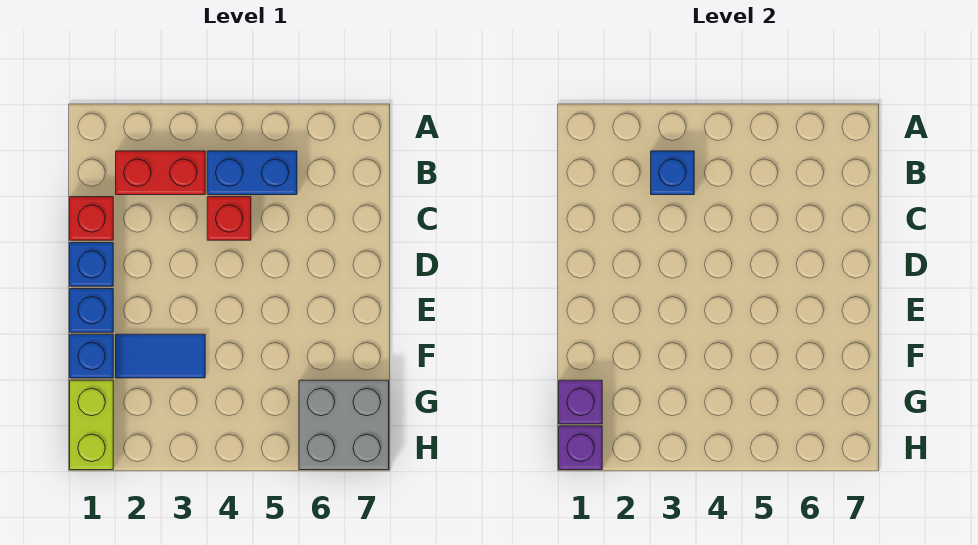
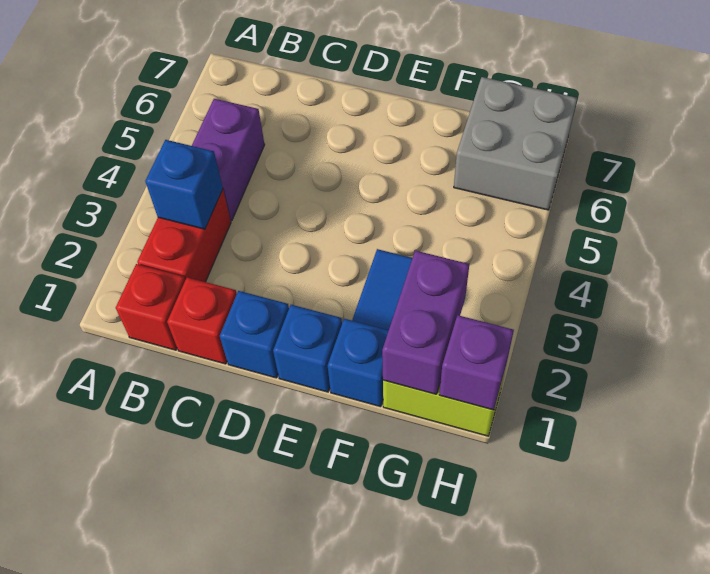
blue brick B4:B5 level 1 -> purple brick B4:B5 level 1
red brick C4 level 1 -> red brick B1 level 1
purple brick G1 level 2 -> purple brick G1:G2 level 2

